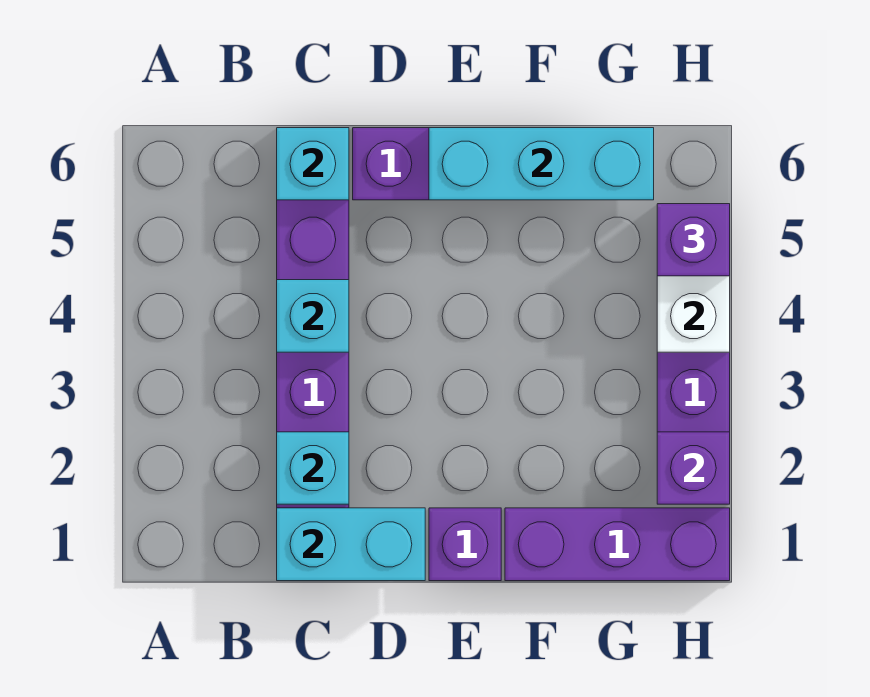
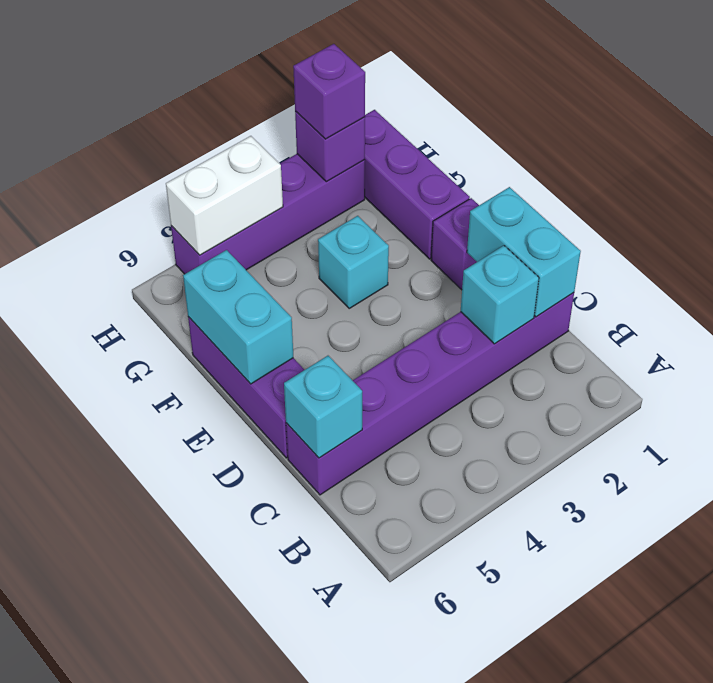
cyan brick C4 level 2 -> cyan brick F3 level 1
cyan brick E6:G6 level 2 -> cyan brick E6:F6 level 2
purple brick H5 level 3 -> purple brick H2 level 3

